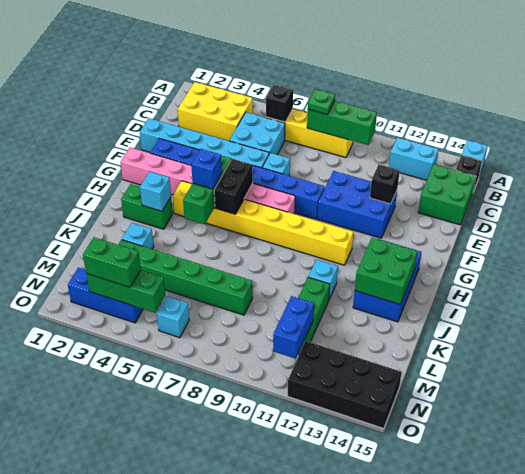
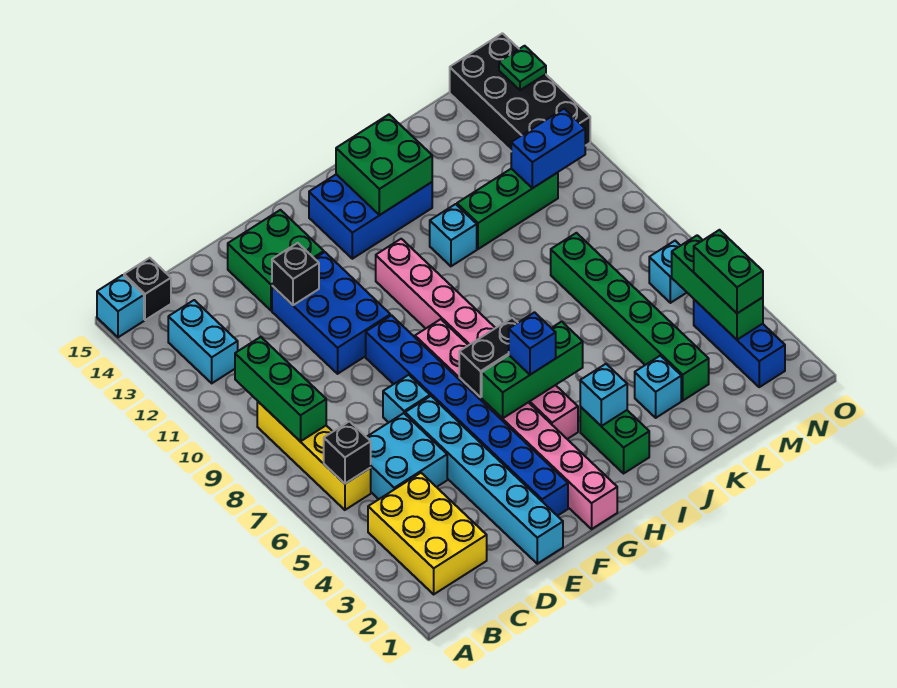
green plate B8 level 3 -> green plate O14 level 2
green brick C14:D15 level 1 -> green brick E13:F14 level 1
yellow brick H4:H11 level 1 -> pink brick H4:H11 level 1

